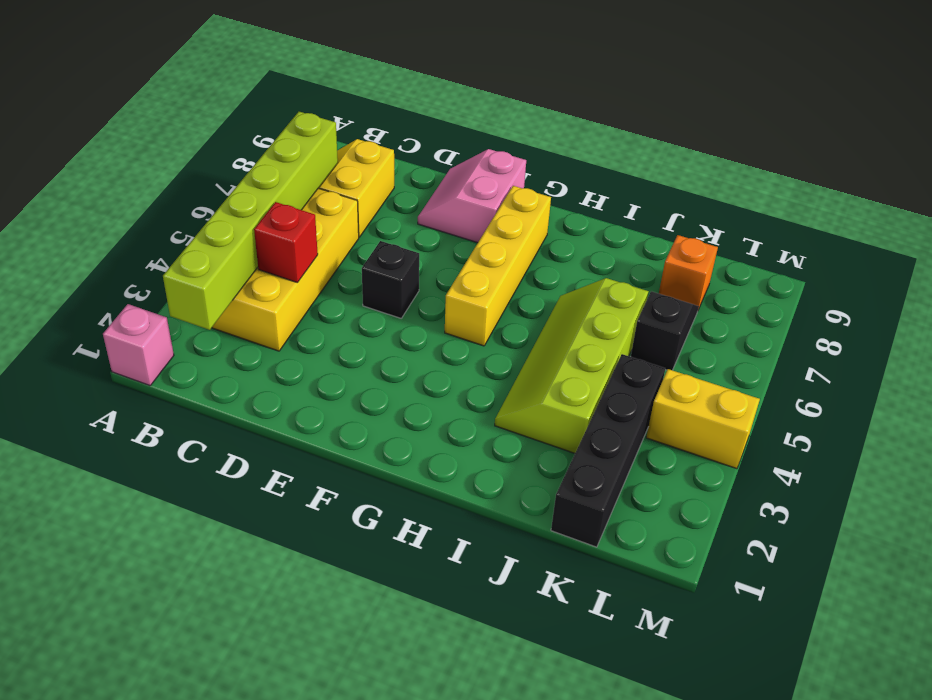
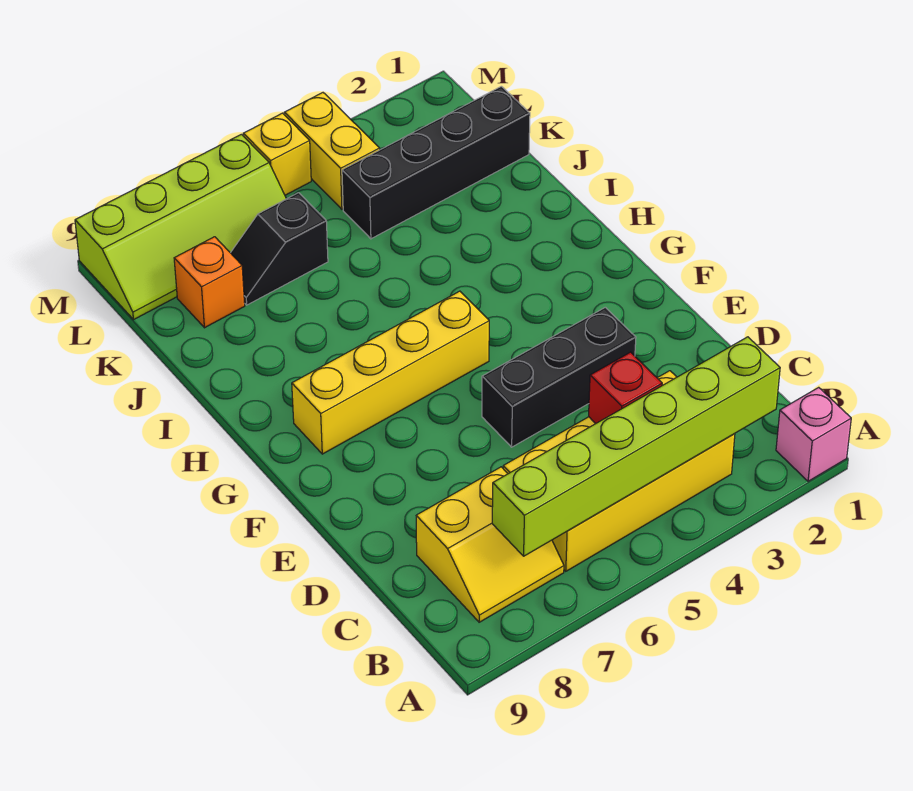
black brick E5 level 1 -> black brick E3:E5 level 1
pink slope E8:F9 level 1 top F -> none
lime slope I3:J6 level 1 top J -> lime slope L6:M9 level 1 top M
none -> yellow brick M5 level 1

